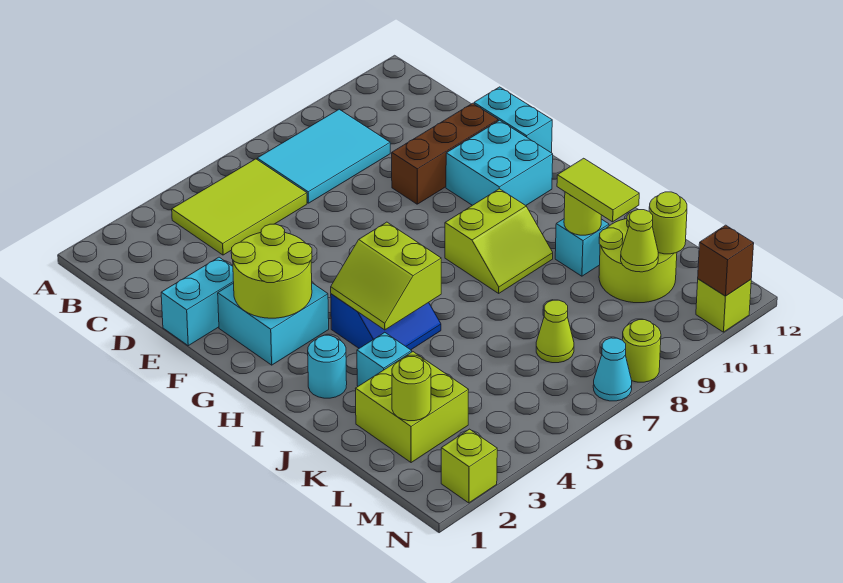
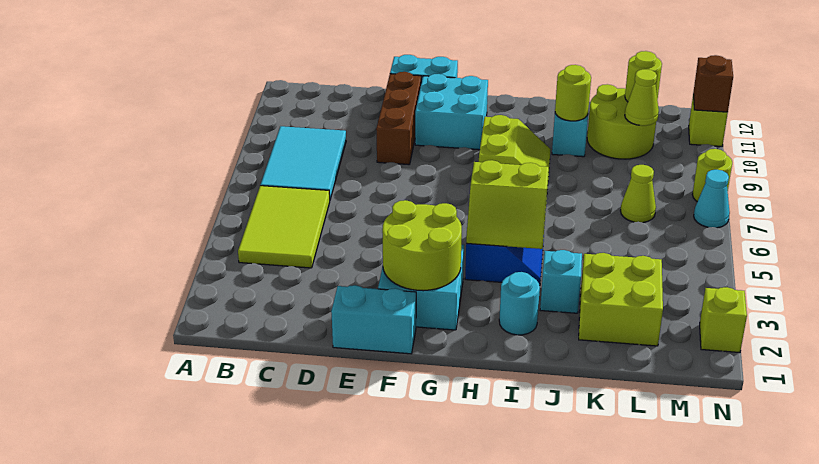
cyan brick E1:E2 level 1 -> cyan brick E1:F1 level 1
lime tile J10:K10 level 3 -> none
lime round brick L2 level 2 -> none

